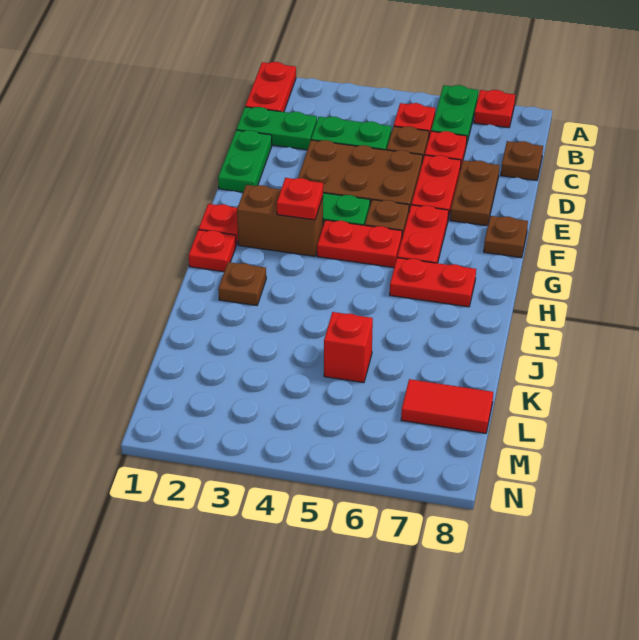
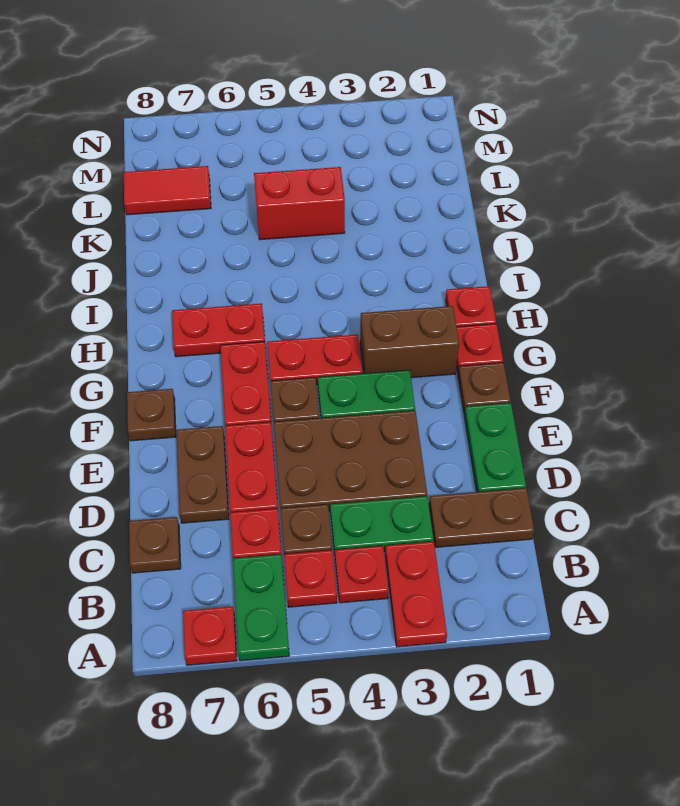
red plate A1:B1 level 1 -> red plate A3:B3 level 1
green plate C1:C2 level 1 -> brown plate C1:C2 level 1
red plate G3 level 2 -> red plate B4 level 1
brown plate I2 level 1 -> brown plate F1 level 1
red brick K5 level 1 -> red brick K4:K5 level 1

